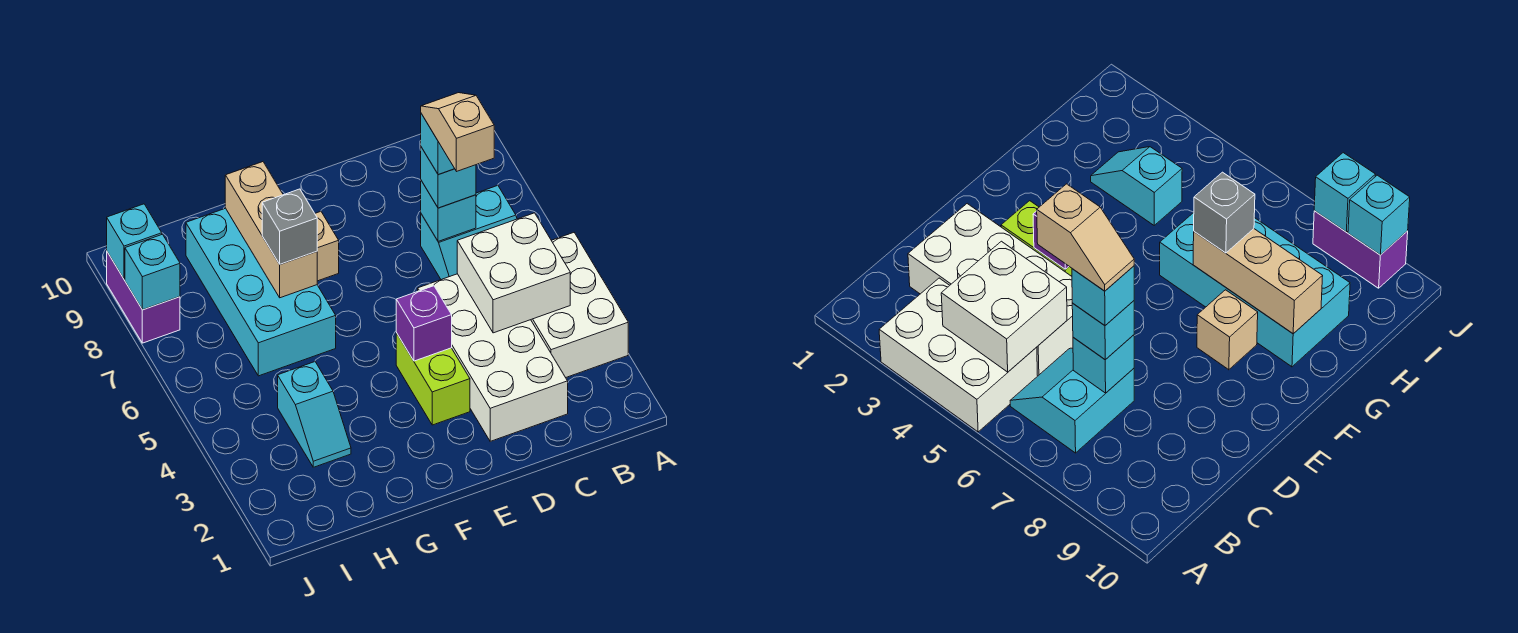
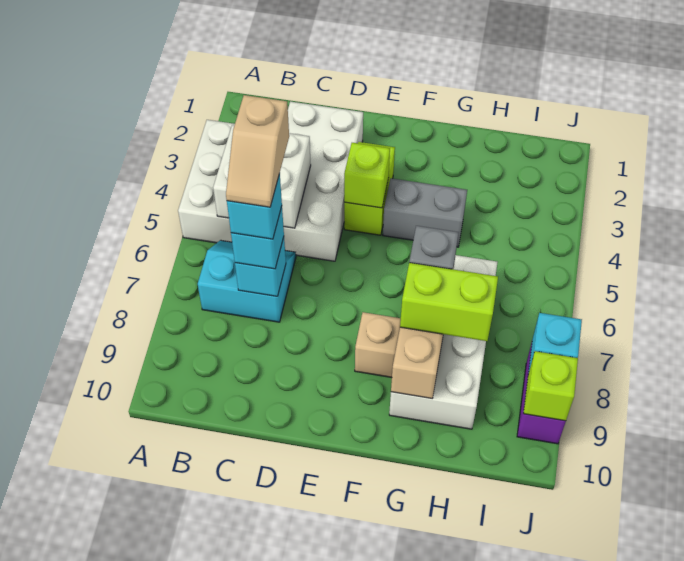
purple brick E4 level 2 -> lime brick E4 level 2
none -> grey brick F4:G4 level 1
cyan brick G6:H9 level 1 -> white brick G6:H9 level 1
none -> lime brick G8:H8 level 3
cyan slope H3:H4 level 1 top 4 -> none
cyan brick J9 level 2 -> lime brick J9 level 2

